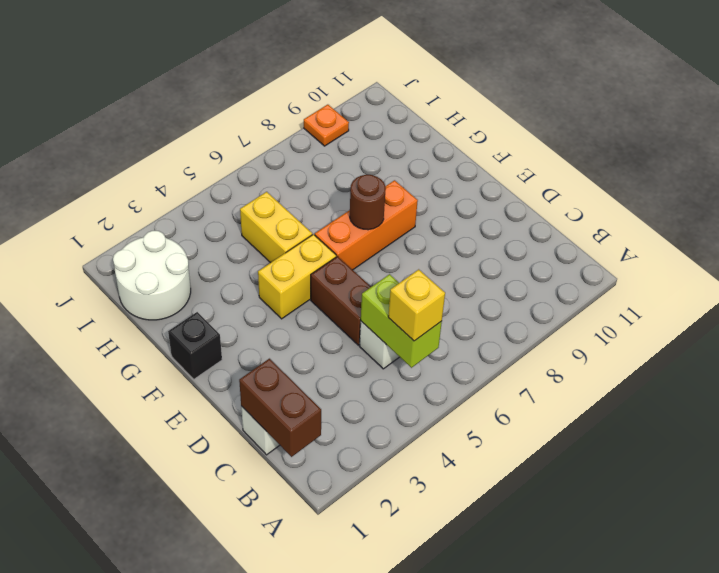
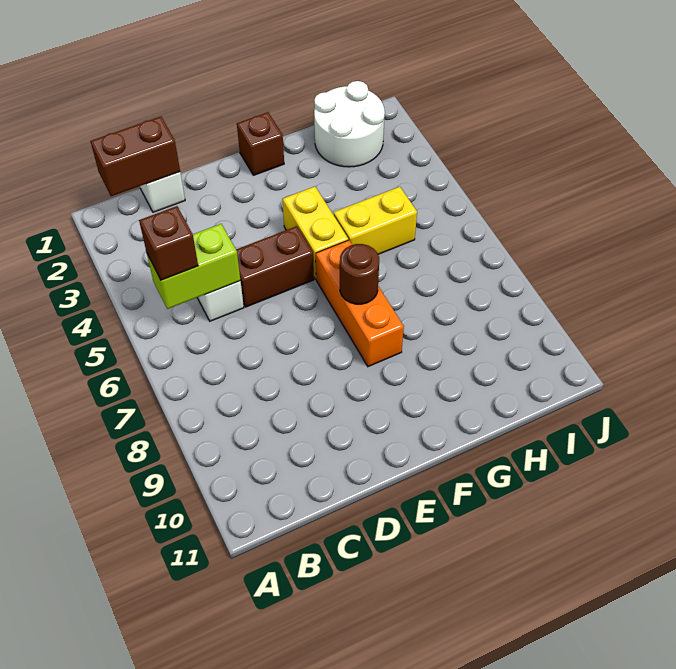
yellow brick B5 level 3 -> brown brick B5 level 3
black brick F1 level 1 -> brown brick F1 level 1
orange plate J9 level 1 -> none

